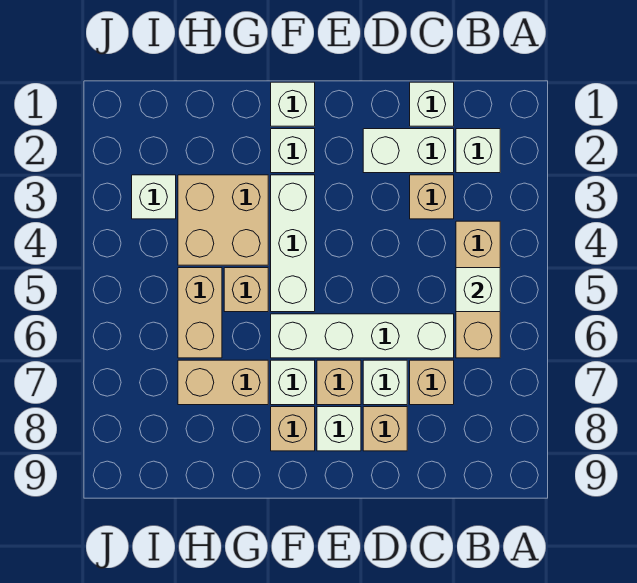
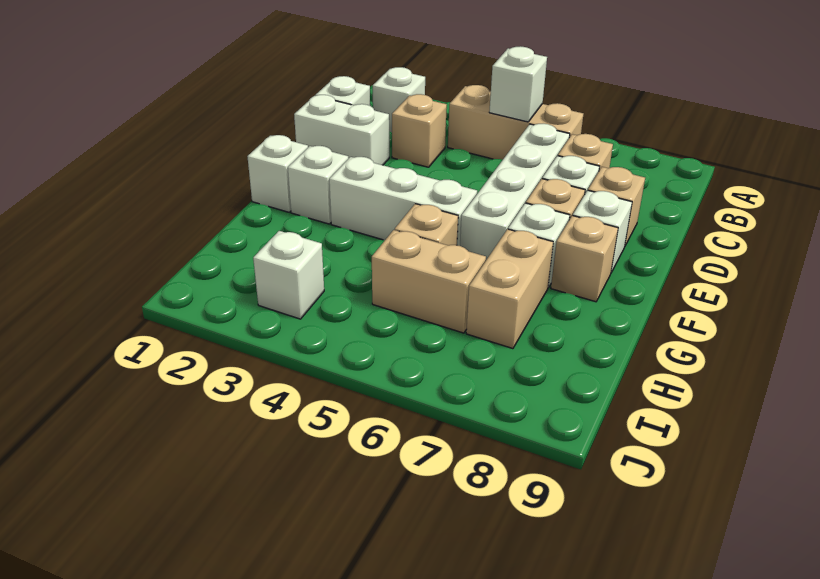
white brick C2:D2 level 1 -> white brick D1:D2 level 1
tan brick G3:H4 level 1 -> none

